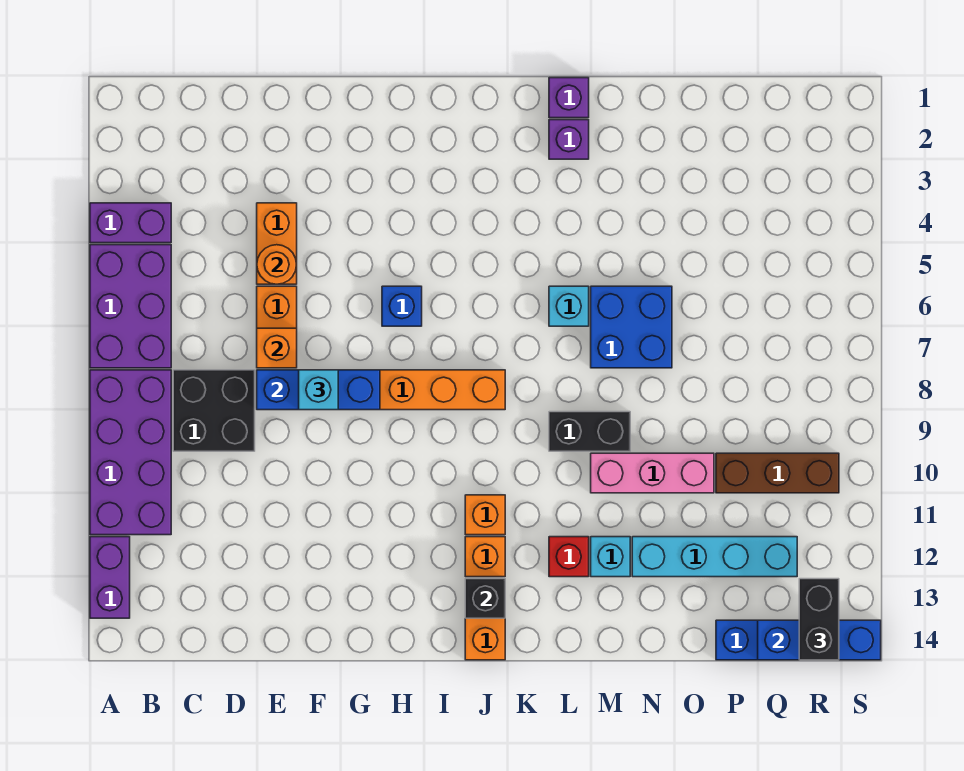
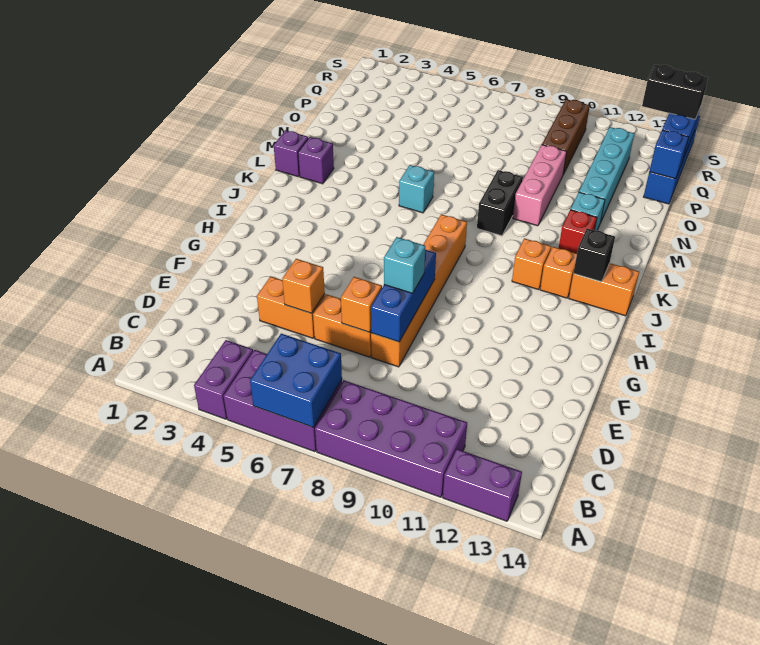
black brick C8:D9 level 1 -> none
orange round brick E5 level 2 -> orange brick E5 level 2
blue brick H6 level 1 -> blue brick P14 level 2
blue brick M6:N7 level 1 -> blue brick A6:B7 level 2

